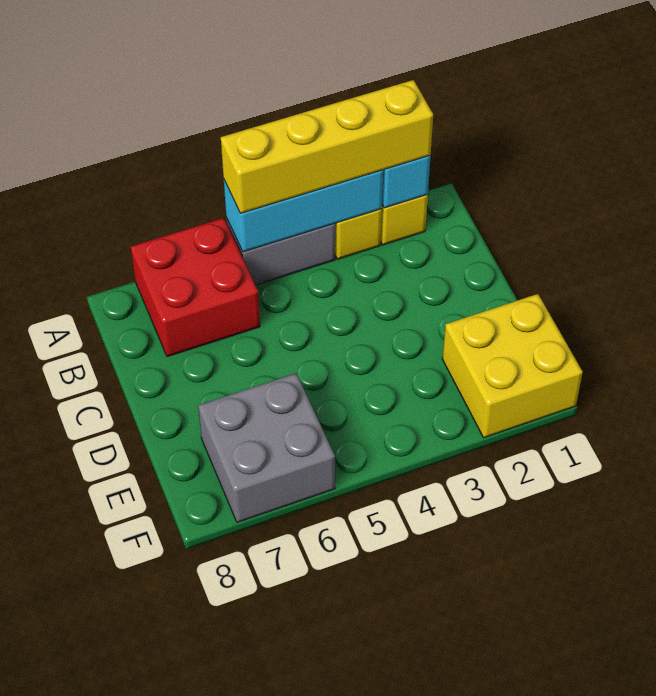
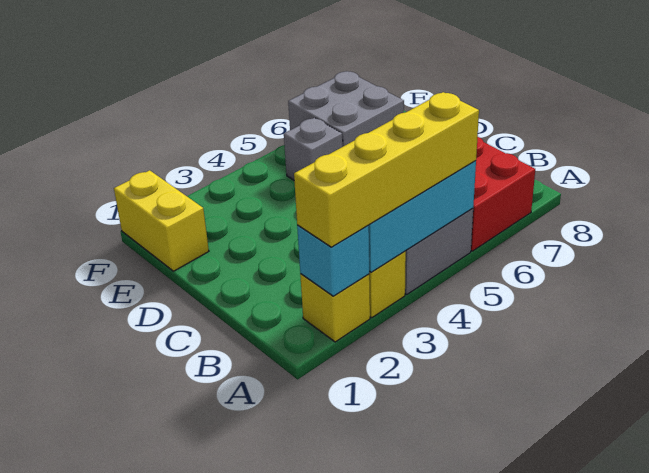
yellow brick E1:F2 level 1 -> yellow brick E1:F1 level 1
none -> grey brick E5 level 1

